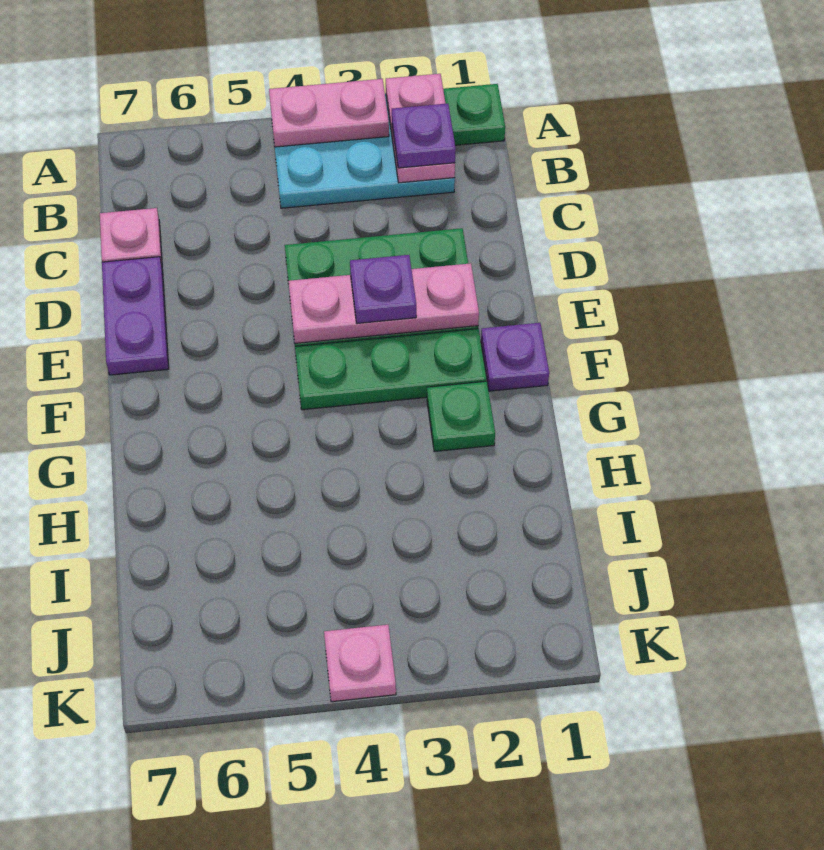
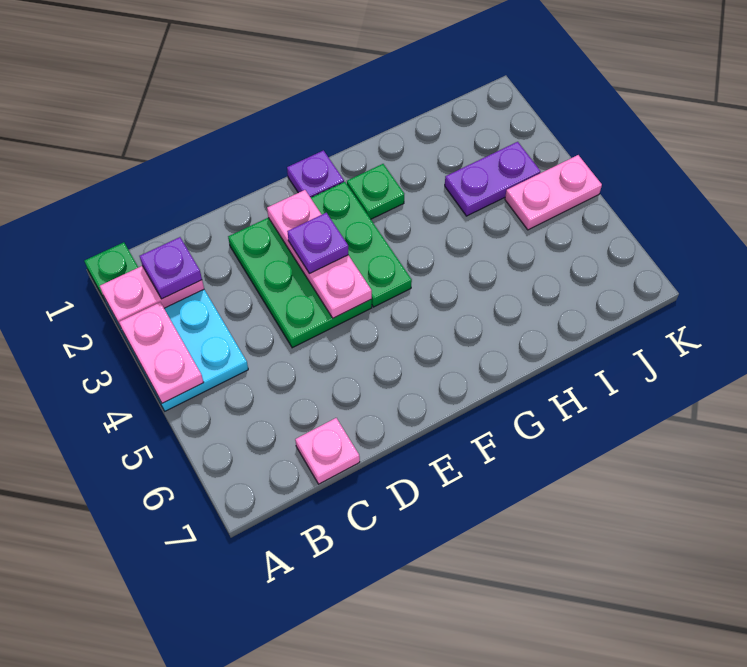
purple plate D7:E7 level 1 -> purple plate I3:J3 level 1
pink plate K4 level 1 -> pink plate J4:K4 level 1

